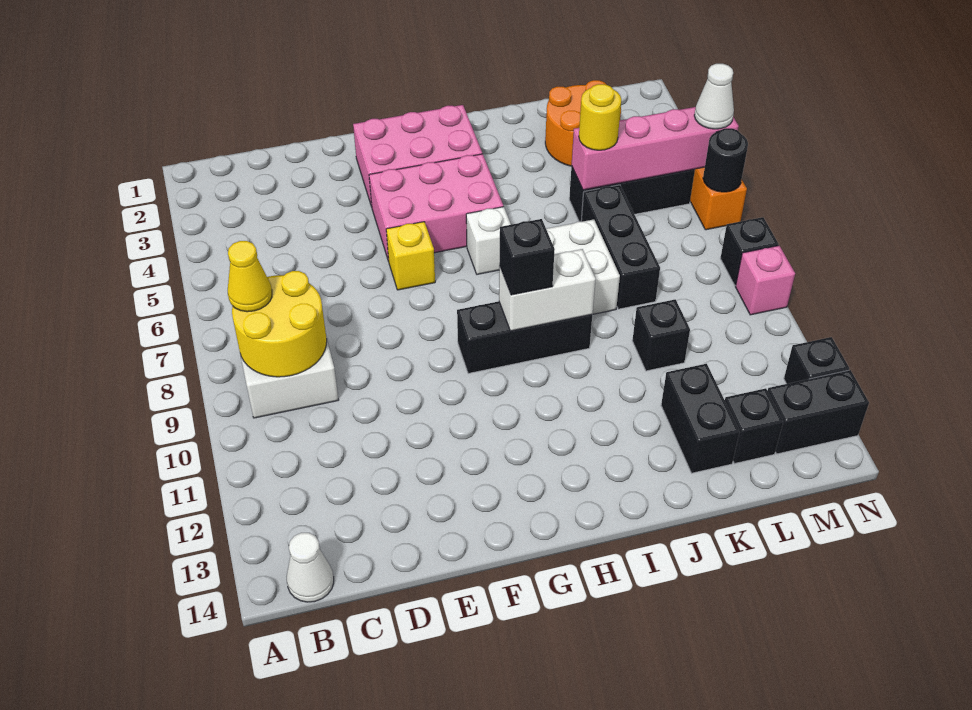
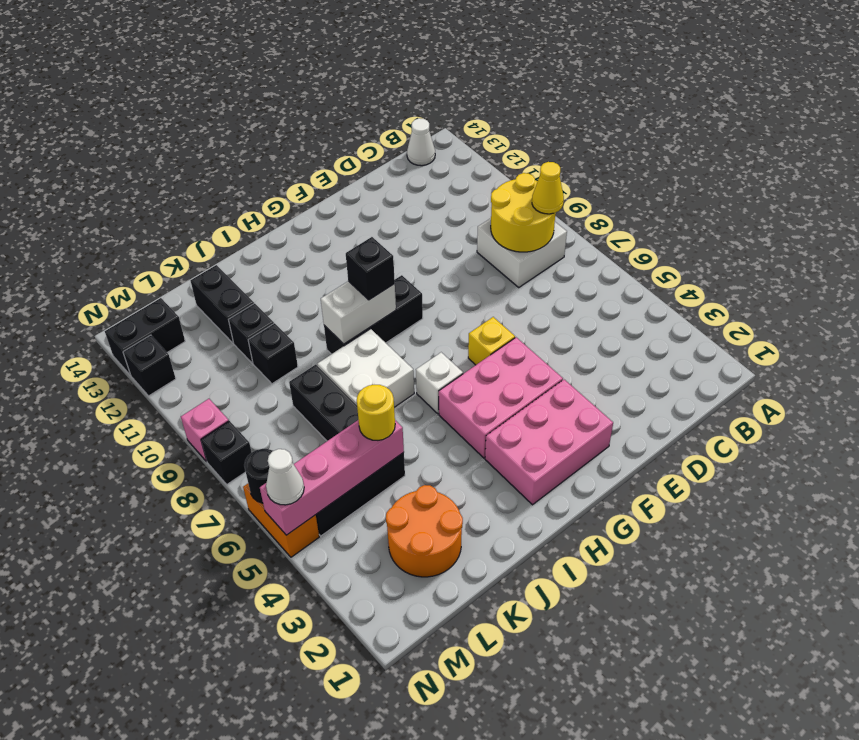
black brick L13 level 1 -> black brick K11 level 1

